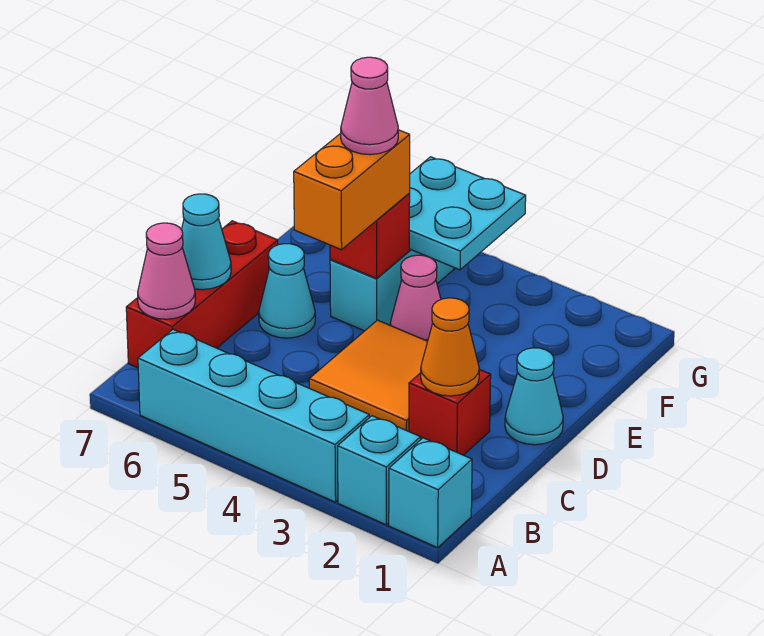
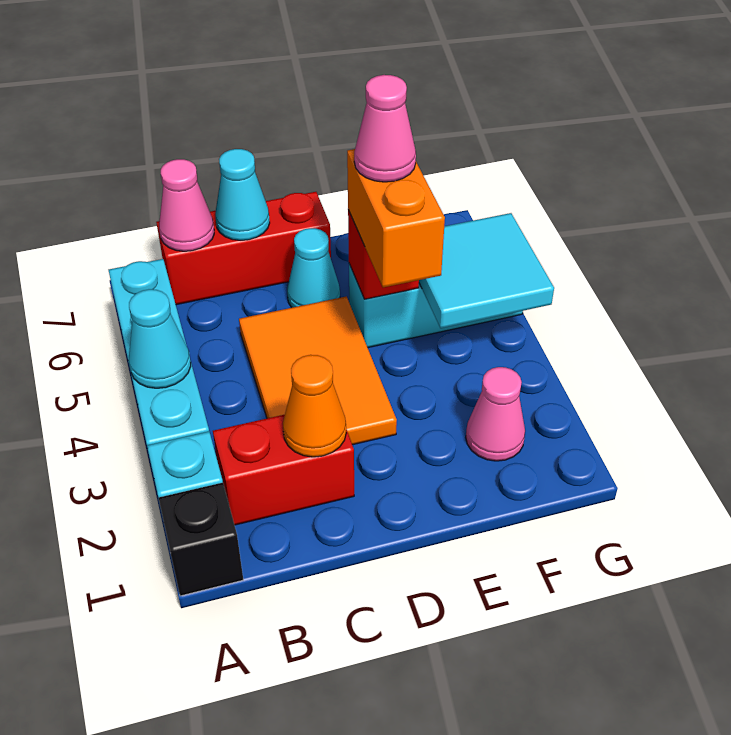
cyan brick A1 level 1 -> black brick A1 level 1
red brick C2 level 1 -> red brick B2:C2 level 1
orange tile C3:D4 level 1 -> orange tile C3:D5 level 1
cyan cone D1 level 1 -> cyan cone A4 level 2
orange brick D5:E5 level 3 -> orange brick E4:E5 level 3
pink cone E4 level 1 -> pink cone F2 level 1
cyan plate F4:G5 level 2 -> cyan tile F4:G5 level 2

